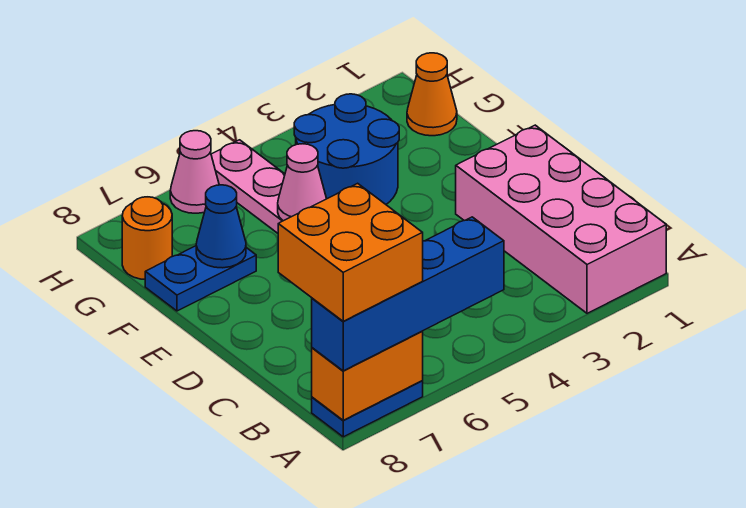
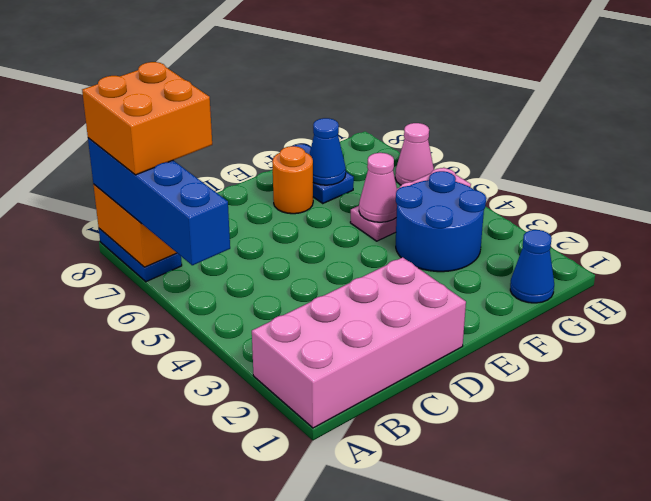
orange cone G1 level 1 -> blue cone G1 level 1
orange round brick G8 level 1 -> orange round brick E7 level 1

